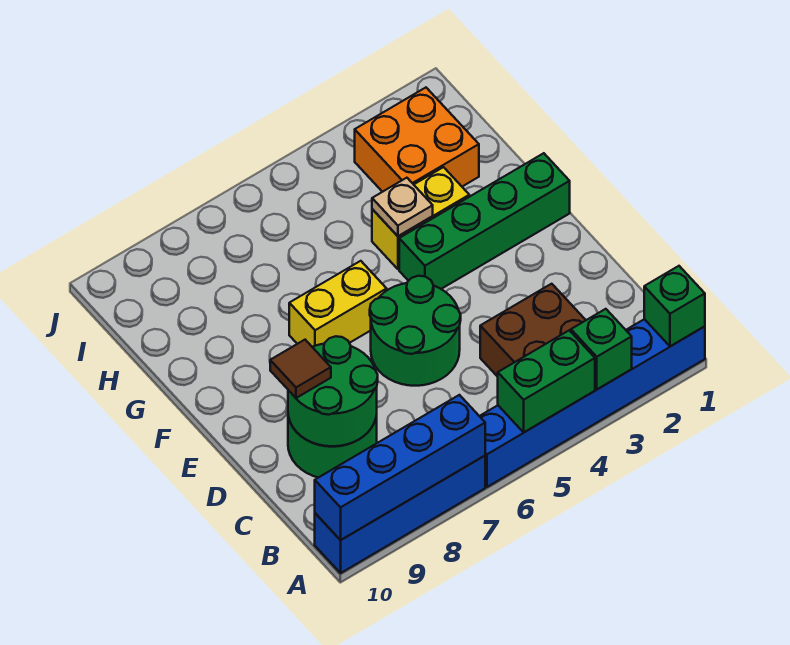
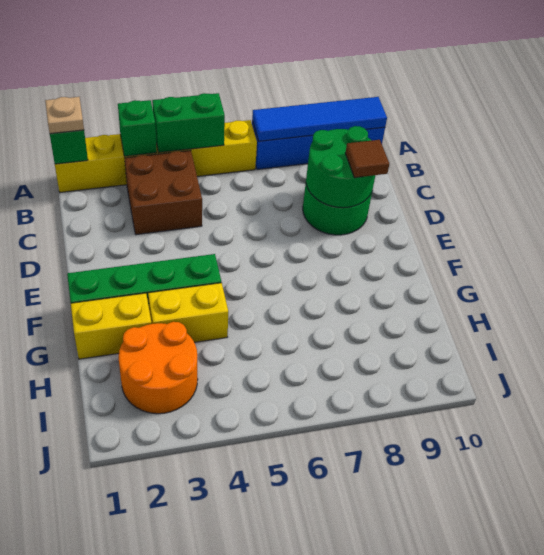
blue brick A1:A6 level 1 -> yellow brick A1:A6 level 1
blue brick A7:A10 level 2 -> blue tile A7:A10 level 2
green round brick D5:E6 level 1 -> none
yellow brick F6:F7 level 1 -> yellow brick G1:G2 level 1
tan plate G4 level 2 -> tan plate A1 level 3
orange brick H2:I3 level 1 -> orange round brick H2:I3 level 1

